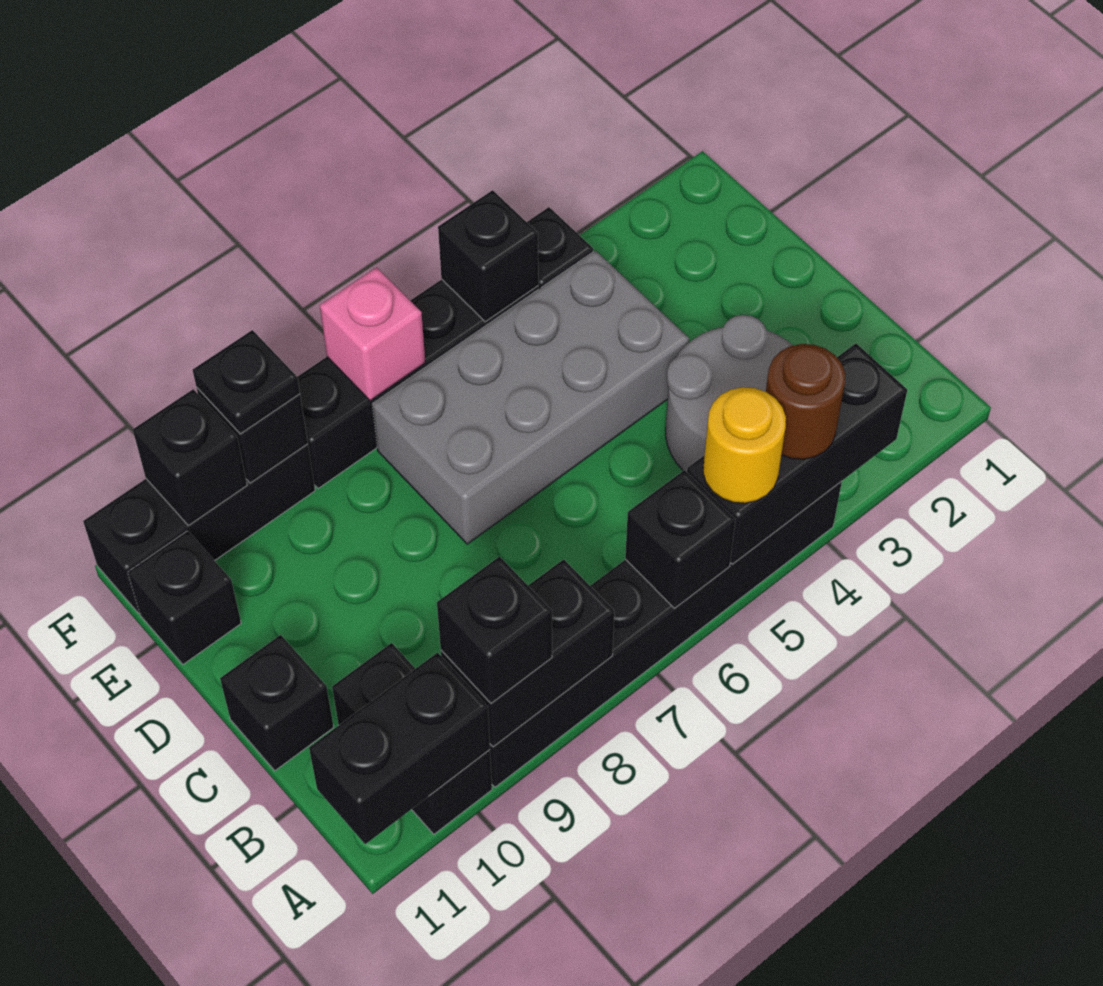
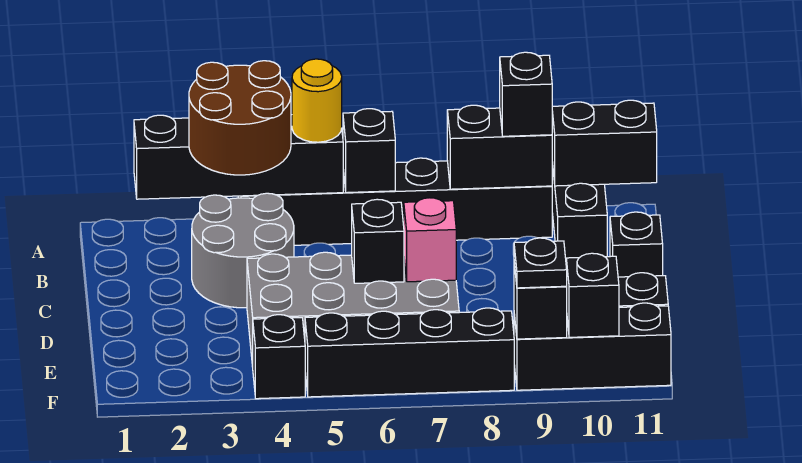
black brick A3:A5 level 2 -> black brick A2:A5 level 2
brown round brick A4 level 3 -> brown round brick A3:B4 level 3
black brick F5 level 2 -> black brick D6 level 2
pink brick F7 level 2 -> pink brick D7 level 2

